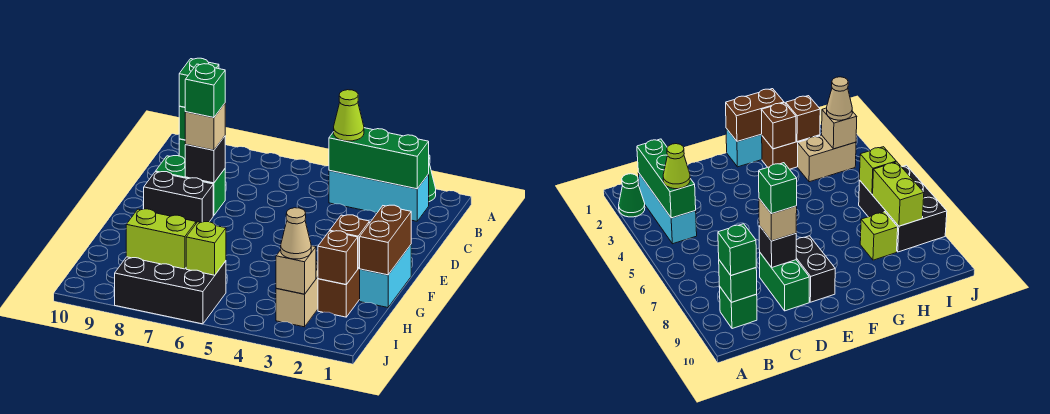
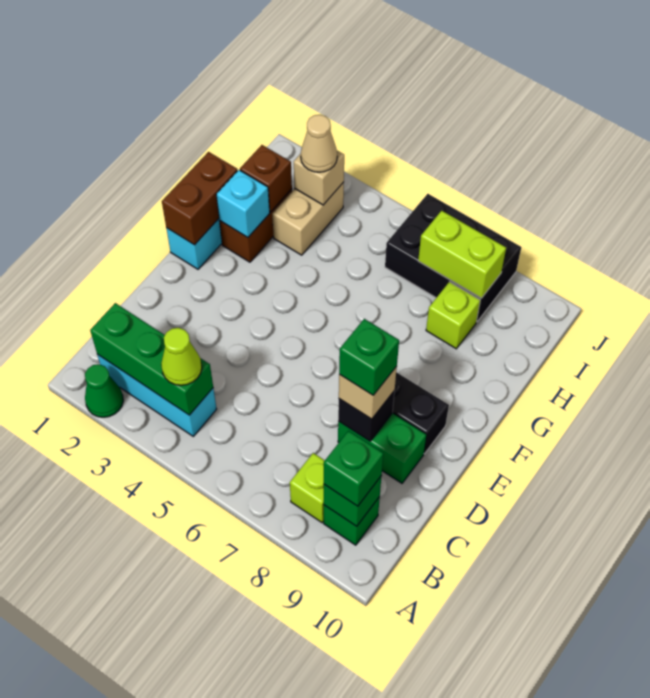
brown brick G2 level 2 -> cyan brick G2 level 2
lime brick I6 level 2 -> lime brick B8 level 1

